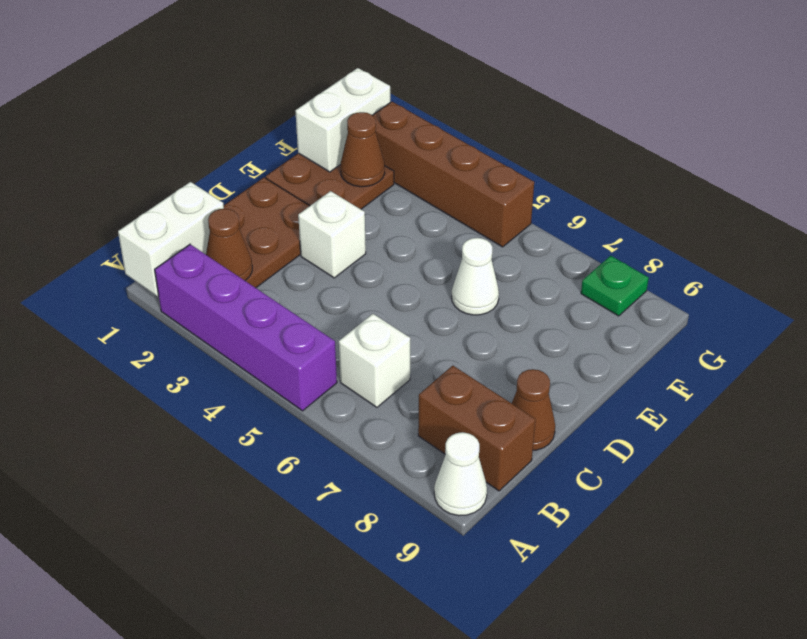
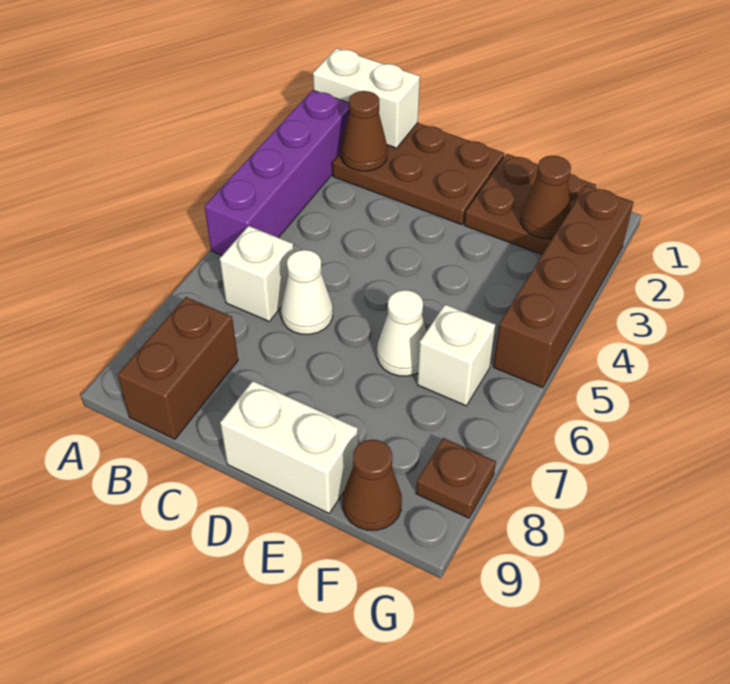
white cone A9 level 1 -> white cone C6 level 1
brown cone C9 level 1 -> brown cone F9 level 1
white brick D3 level 1 -> white brick F6 level 1
white brick F1:G1 level 2 -> white brick D9:E9 level 1
green plate G8 level 1 -> brown plate G8 level 1

